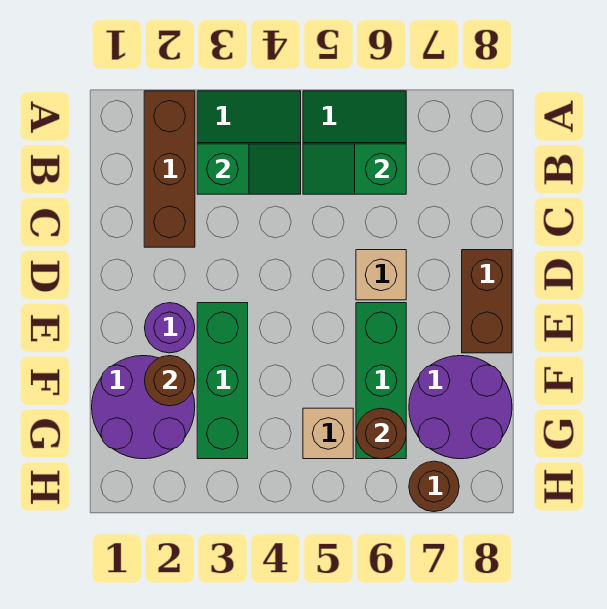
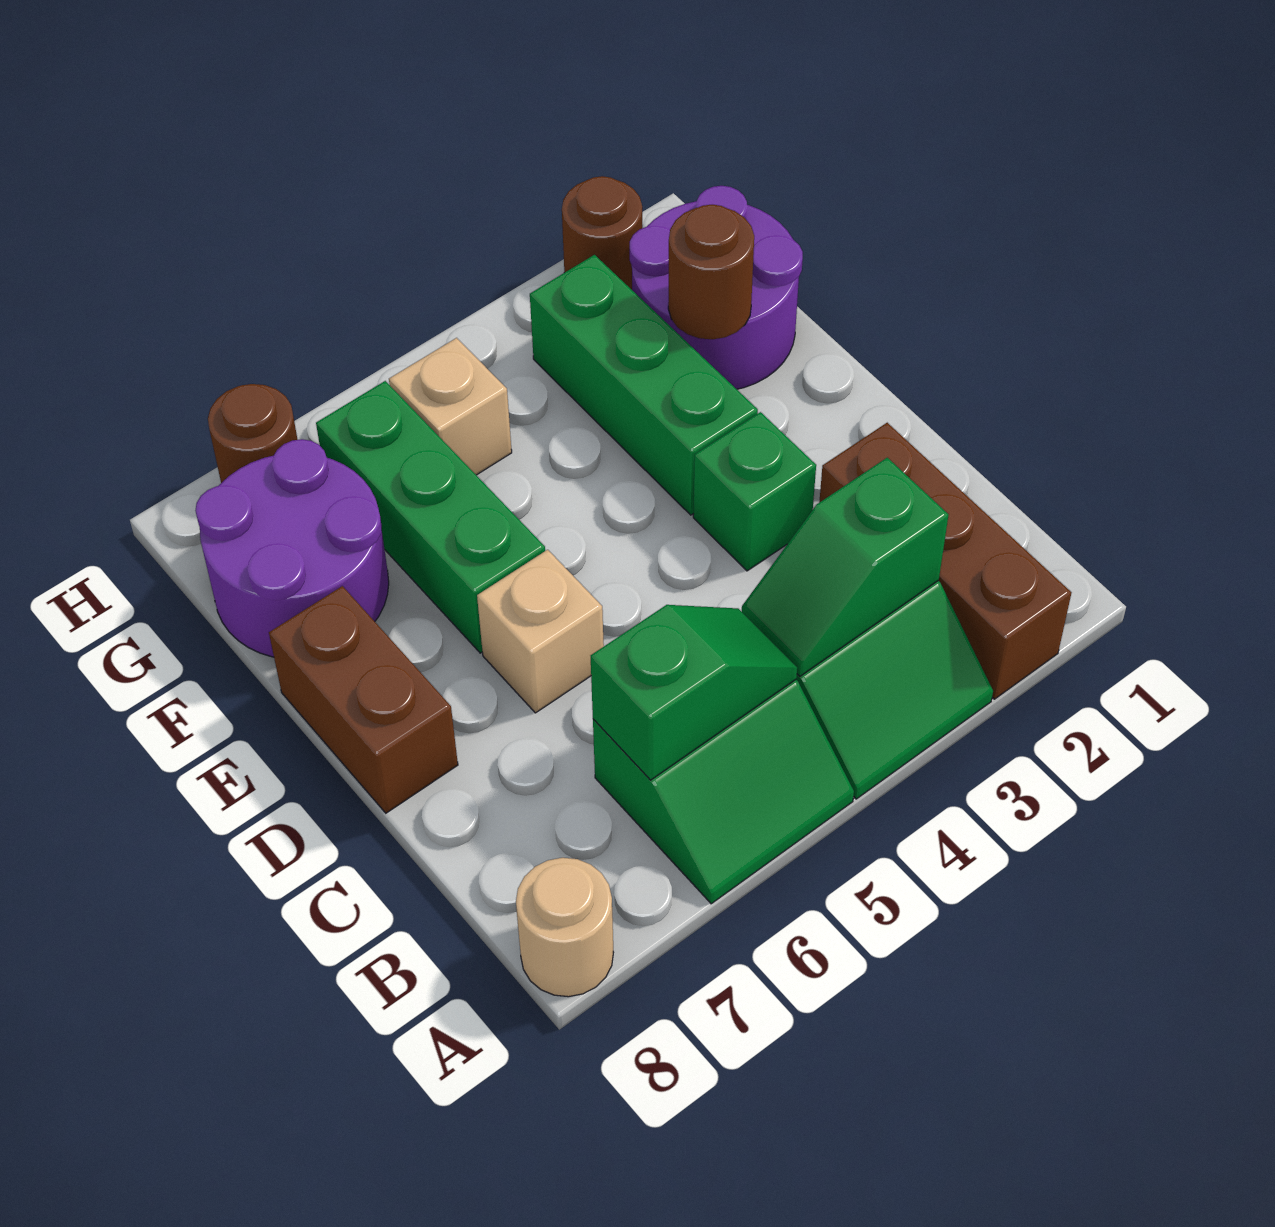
none -> tan round brick A8 level 1
none -> green brick D3 level 1
purple round brick E2 level 1 -> none
brown round brick G6 level 2 -> brown round brick H2 level 1

